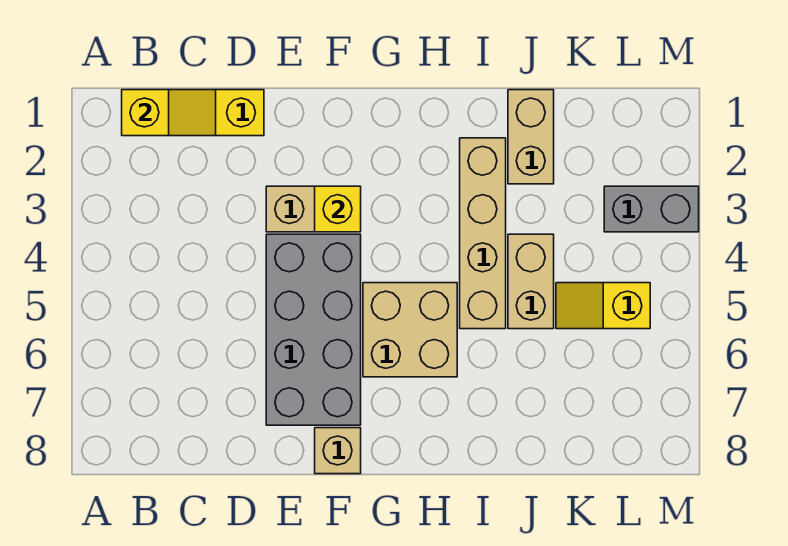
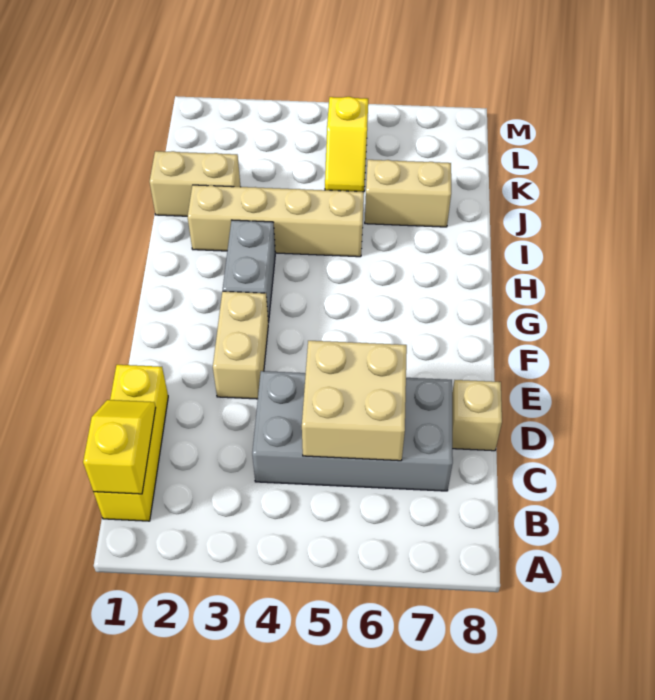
grey brick E4:F7 level 1 -> grey brick C4:D7 level 1
yellow brick F3 level 2 -> none
tan brick F8 level 1 -> tan brick D8 level 1
tan brick G5:H6 level 1 -> tan brick C5:D6 level 2
tan brick J4:J5 level 1 -> tan brick J6:J7 level 1
grey brick L3:M3 level 1 -> grey brick G3:H3 level 1

